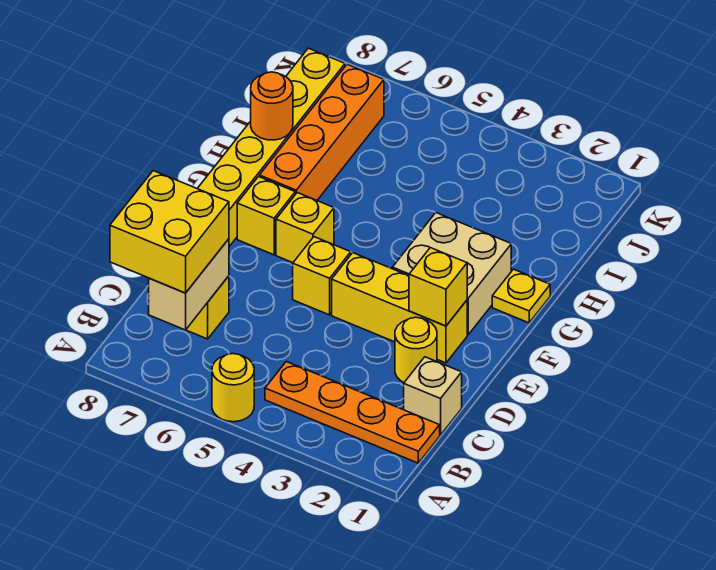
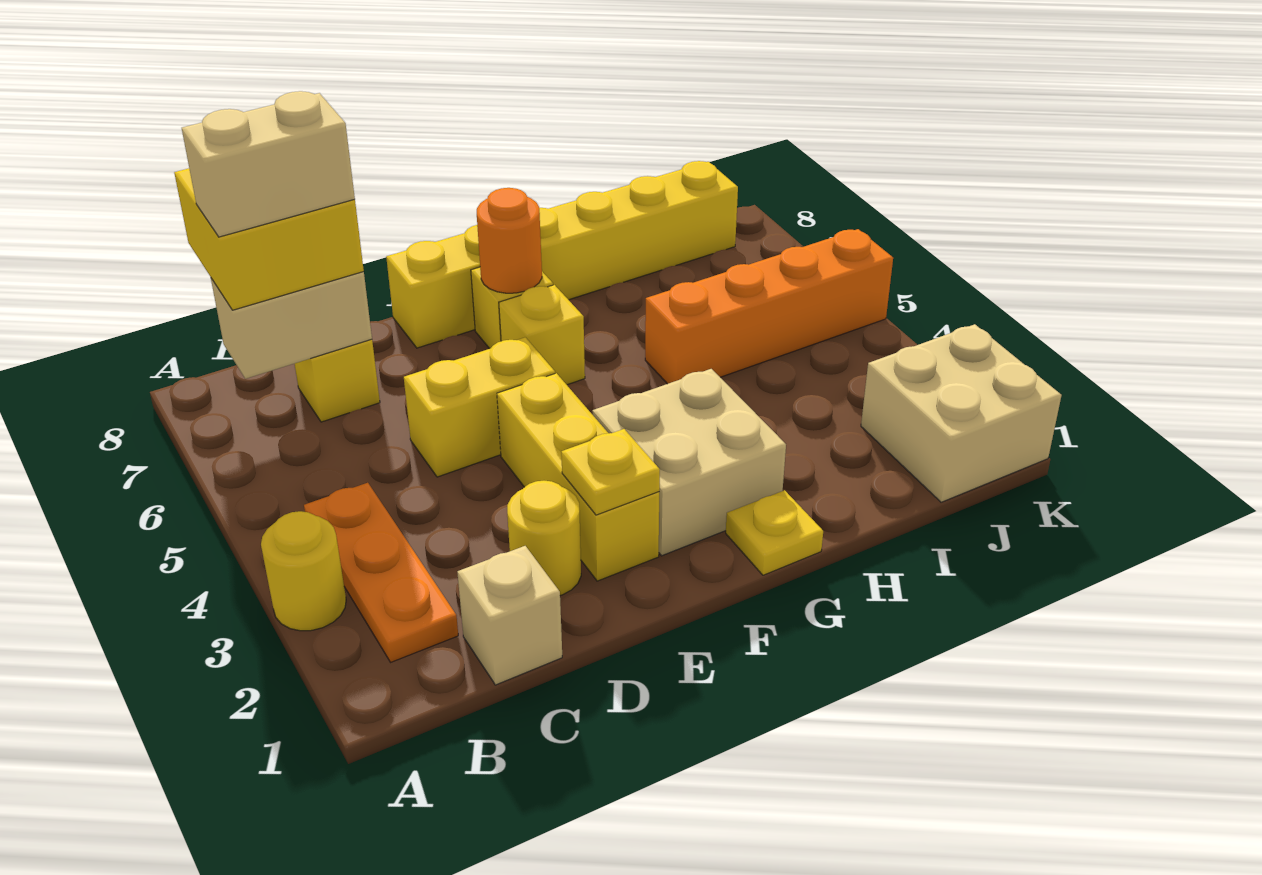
yellow round brick A5 level 1 -> yellow round brick A3 level 1
orange plate B1:B4 level 1 -> orange plate B2:B4 level 1
none -> tan brick B7:C7 level 4
yellow brick E2 level 2 -> yellow plate E2 level 2
yellow brick E5 level 1 -> yellow brick D5:E5 level 1
orange brick G7:J7 level 1 -> orange brick H5:K5 level 1
orange round brick H8 level 2 -> orange round brick F7 level 2
none -> tan brick J1:K2 level 1

